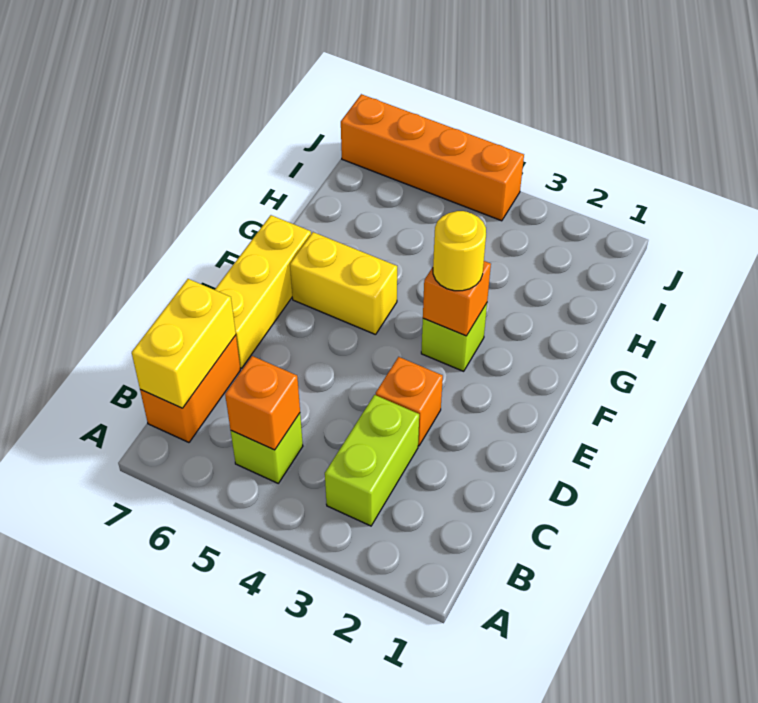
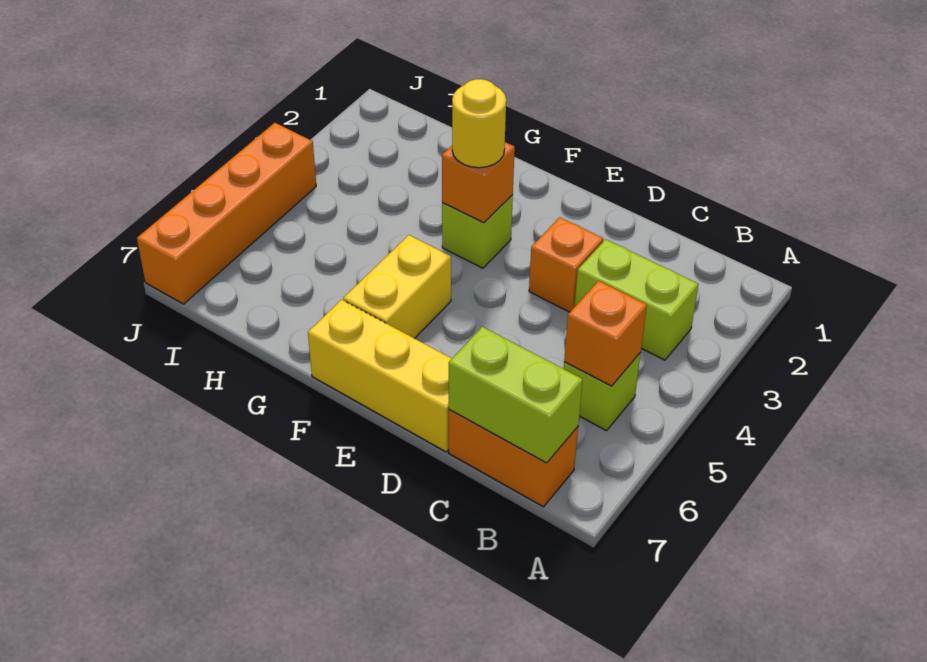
yellow brick B7:C7 level 2 -> lime brick B7:C7 level 2

